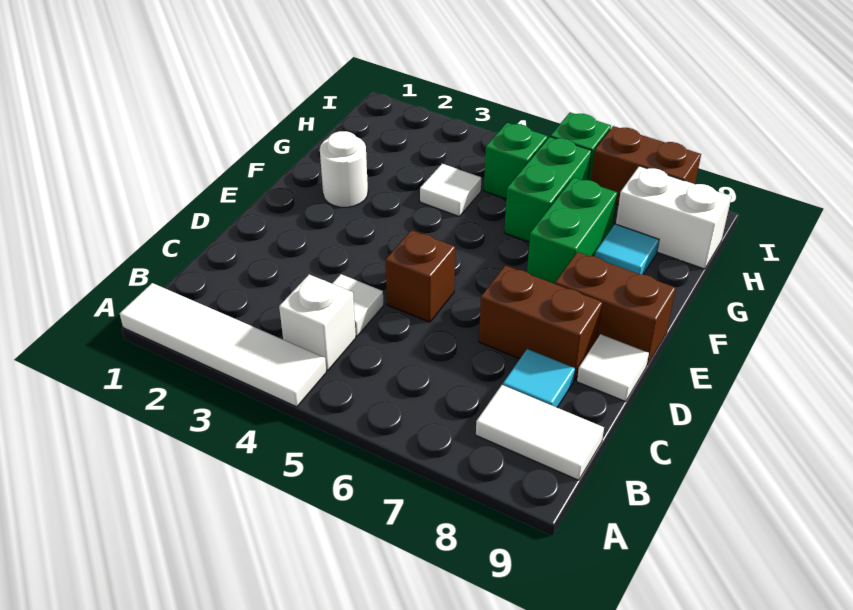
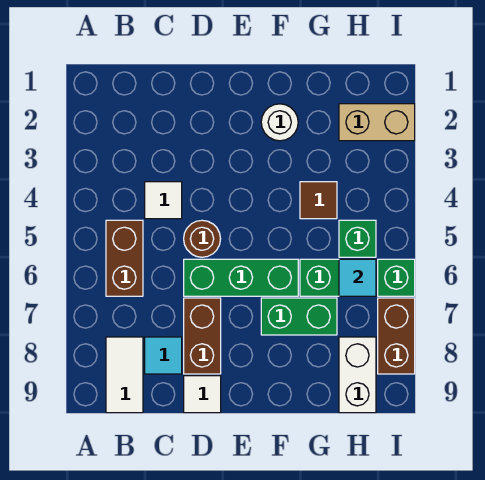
white tile A1:A4 level 1 -> none
white brick B4 level 1 -> none
brown brick D5 level 1 -> brown round brick D5 level 1
none -> green brick D6:F6 level 1
brown brick E8:E9 level 1 -> brown brick B5:B6 level 1
white tile G4 level 1 -> brown tile G4 level 1
cyan tile G8 level 1 -> cyan tile H6 level 2
none -> tan brick H2:I2 level 1

